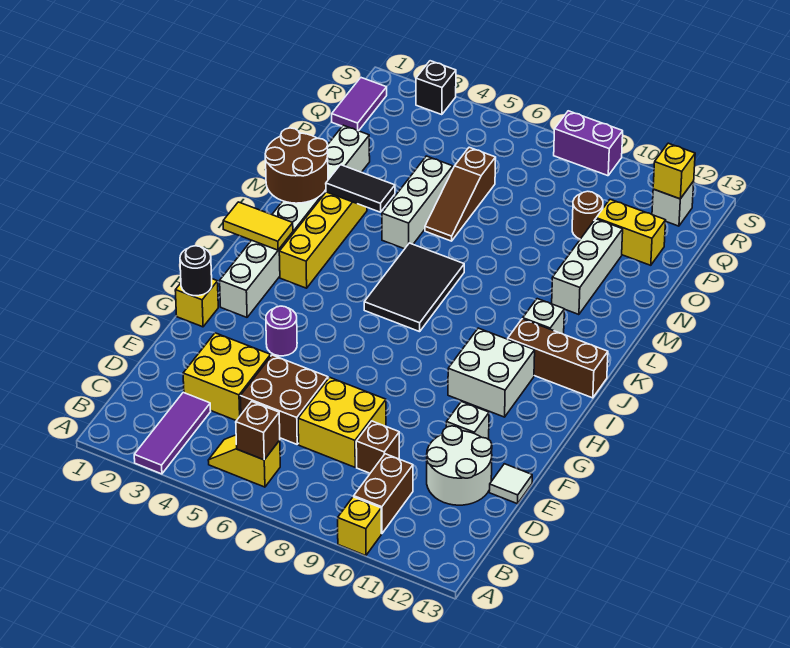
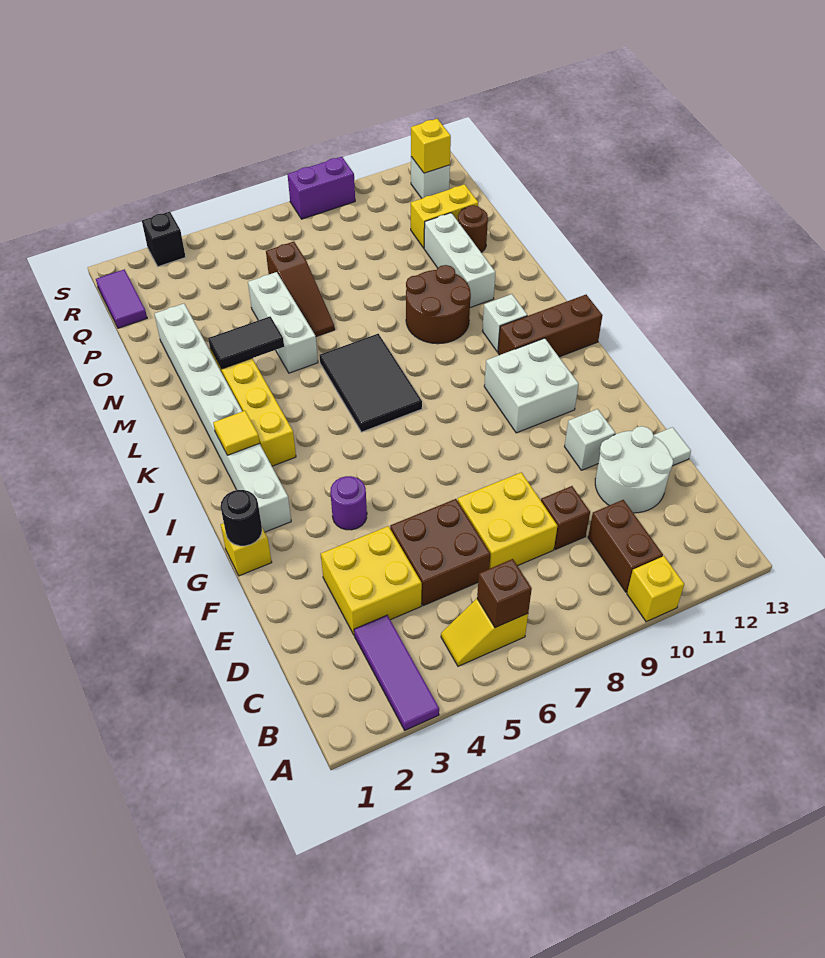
yellow tile J1:J2 level 2 -> yellow tile J2 level 2
brown round brick L1:M2 level 2 -> brown round brick L9:M10 level 1
brown round brick P10 level 1 -> brown round brick O12 level 1

